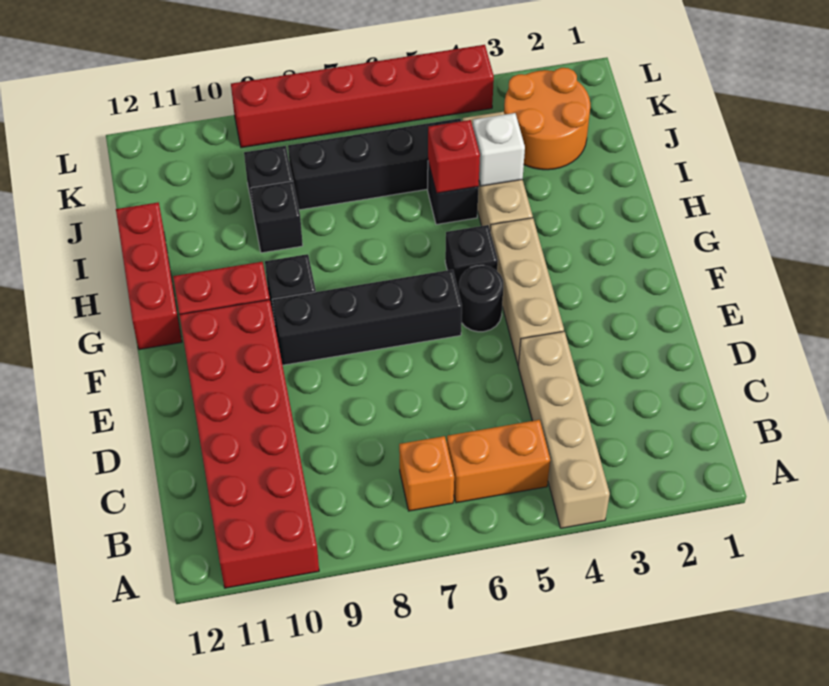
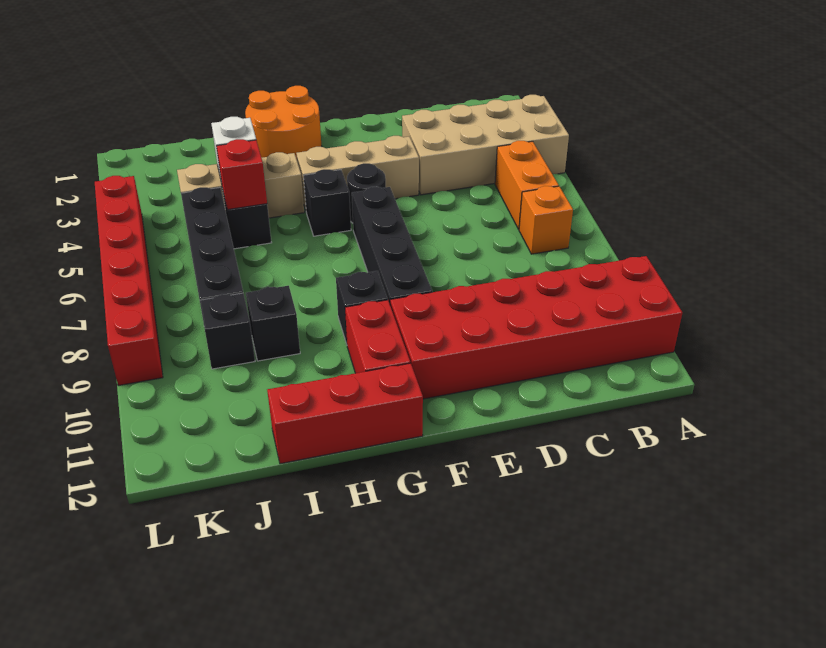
tan brick A4:D4 level 1 -> tan brick A3:D4 level 1
orange round brick J2:K3 level 1 -> orange round brick G1:H2 level 1

